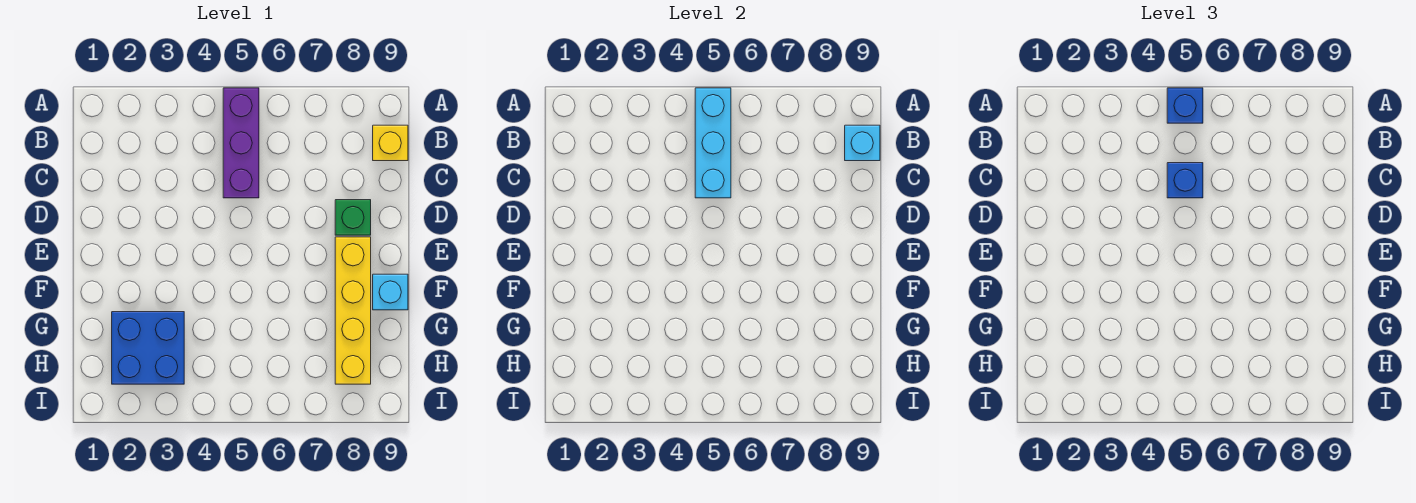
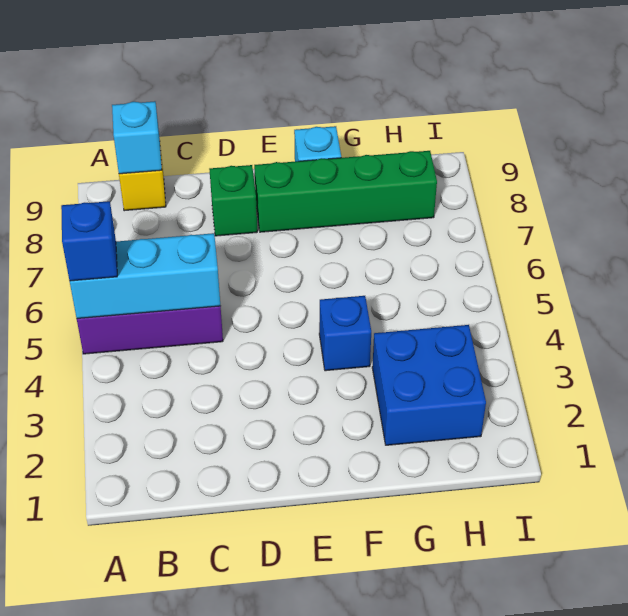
blue brick C5 level 3 -> blue brick F4 level 1
yellow brick E8:H8 level 1 -> green brick E8:H8 level 1

